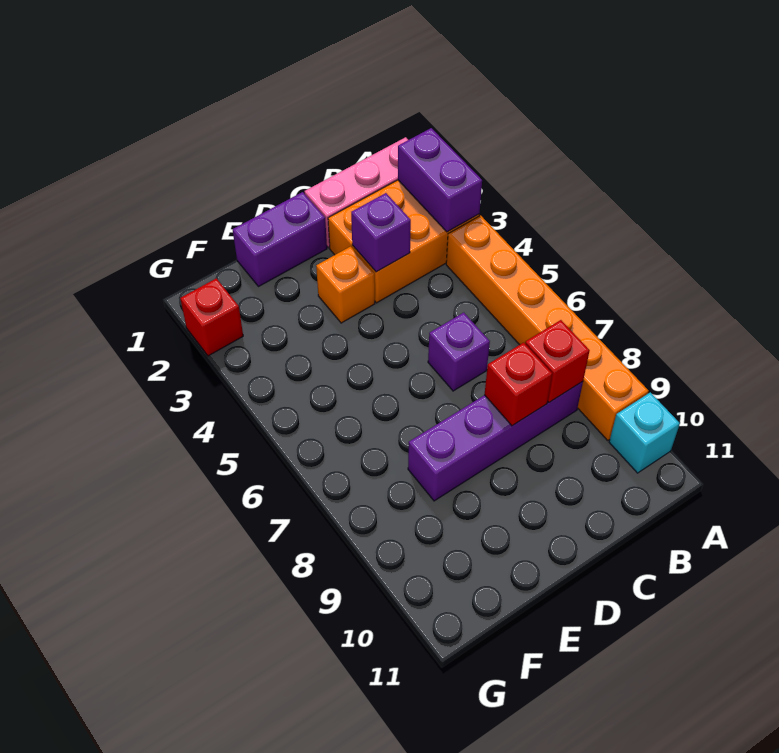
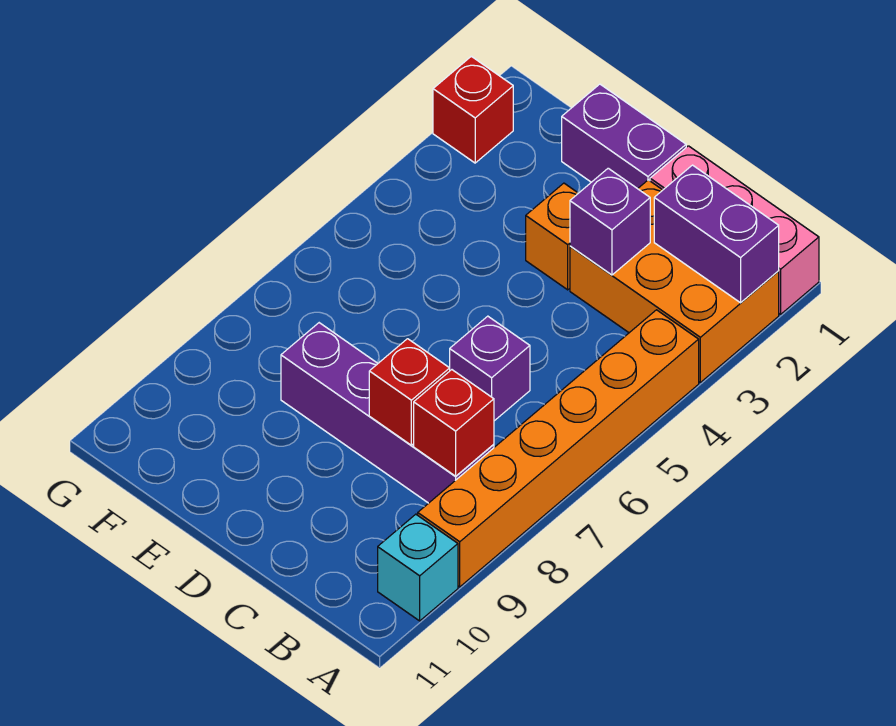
purple brick A2:A3 level 2 -> purple brick A2:B2 level 2

